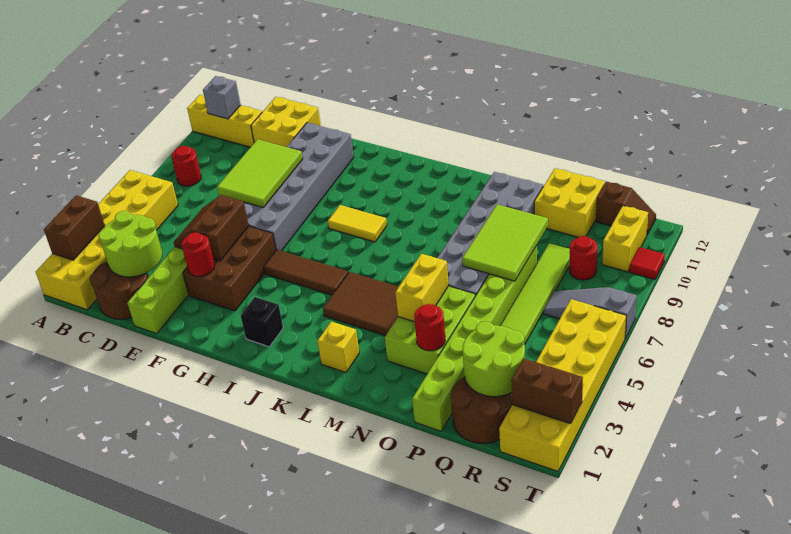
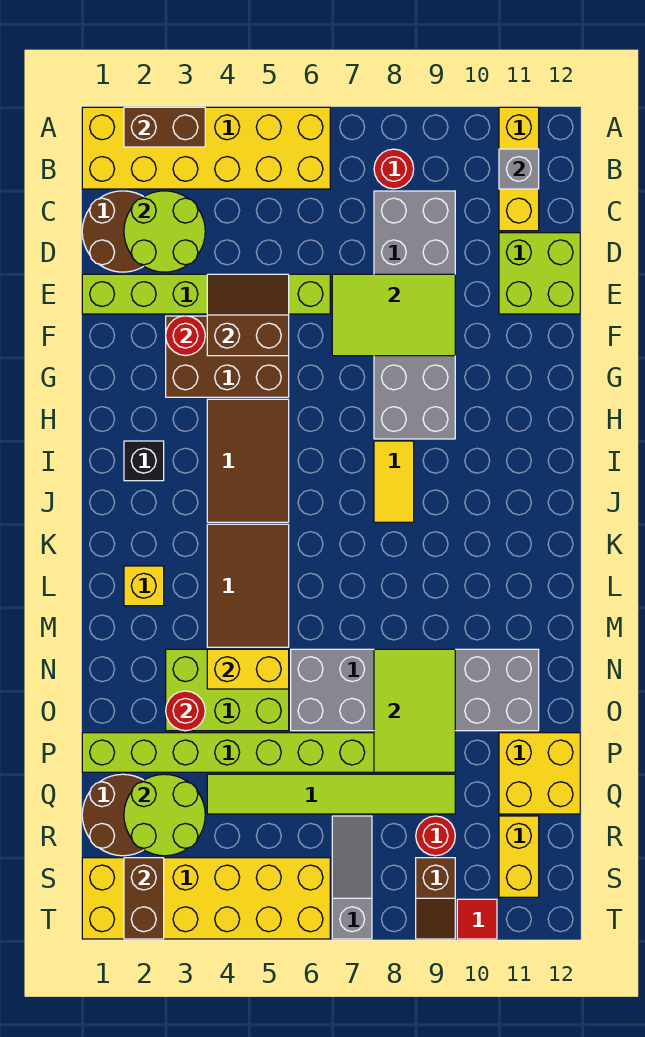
yellow brick D11:E12 level 1 -> lime brick D11:E12 level 1
grey brick F6:G11 level 1 -> grey brick C8:H9 level 1
brown tile H5:J5 level 1 -> brown tile H4:J5 level 1
lime tile O7:P9 level 2 -> lime tile N8:P9 level 2
brown slope R12:S12 level 1 top R -> brown slope S9:T9 level 1 top S
yellow brick S10:S11 level 1 -> yellow brick R11:S11 level 1

